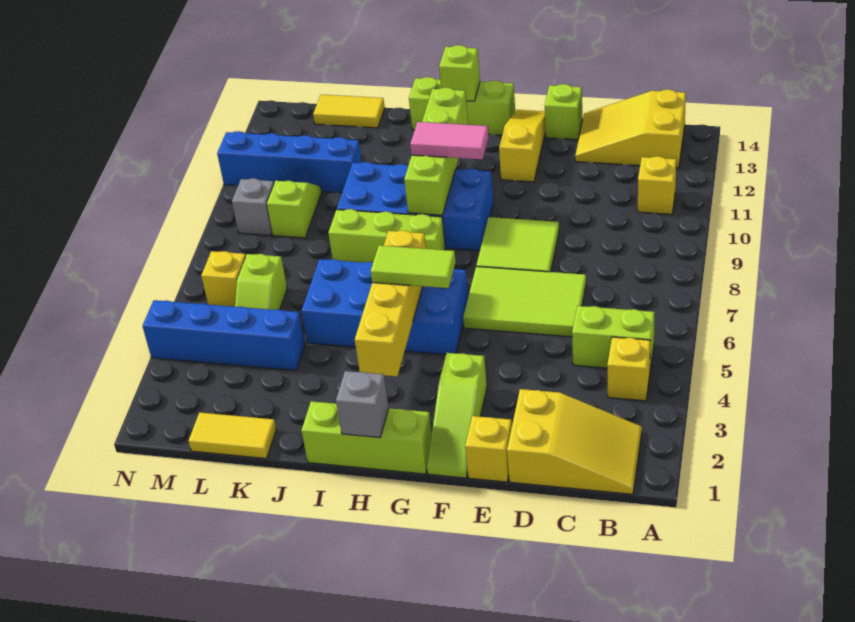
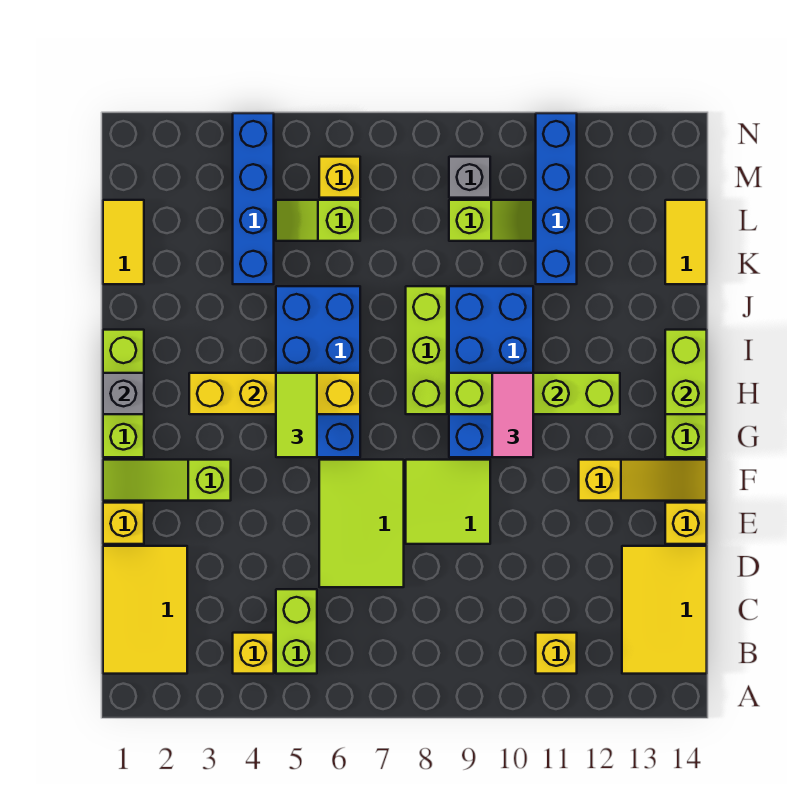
yellow slope B1:D2 level 1 top D -> yellow tile B1:D2 level 1
yellow slope B13:D14 level 1 top B -> yellow tile B13:D14 level 1
lime brick E14 level 1 -> yellow brick E14 level 1
lime brick H14 level 2 -> lime brick H14:I14 level 2

